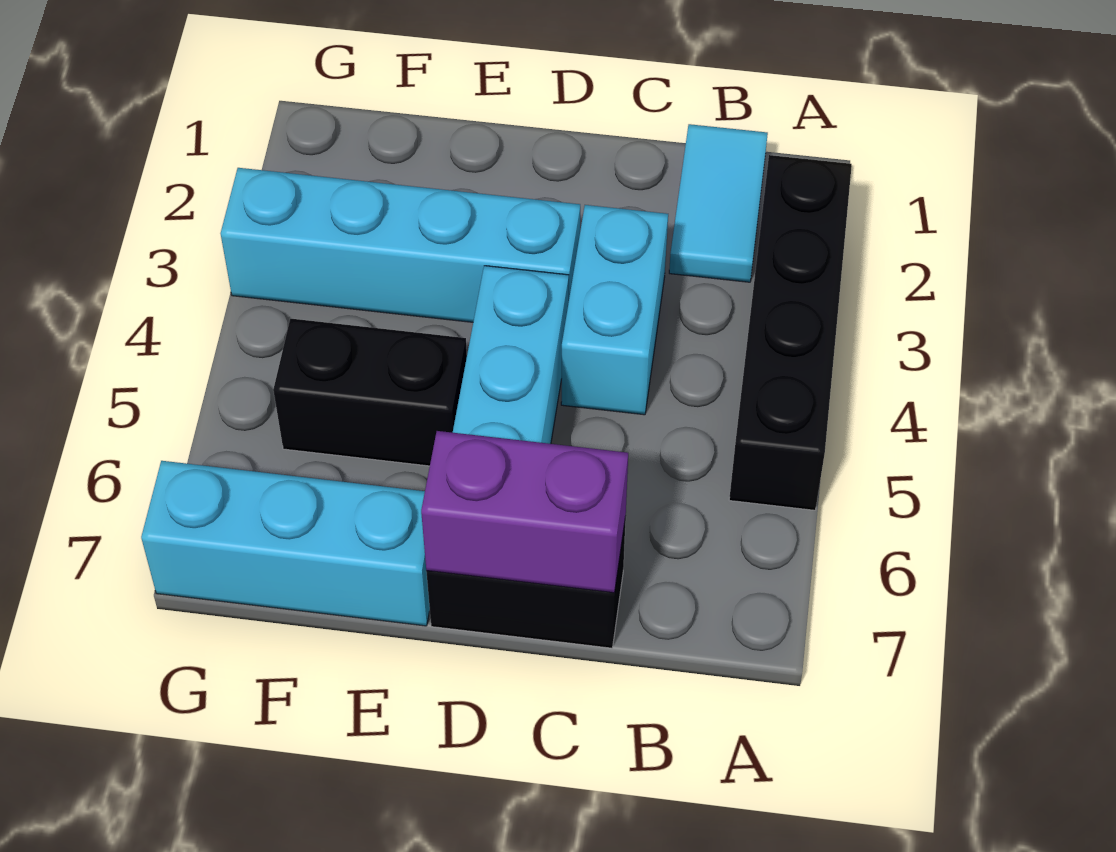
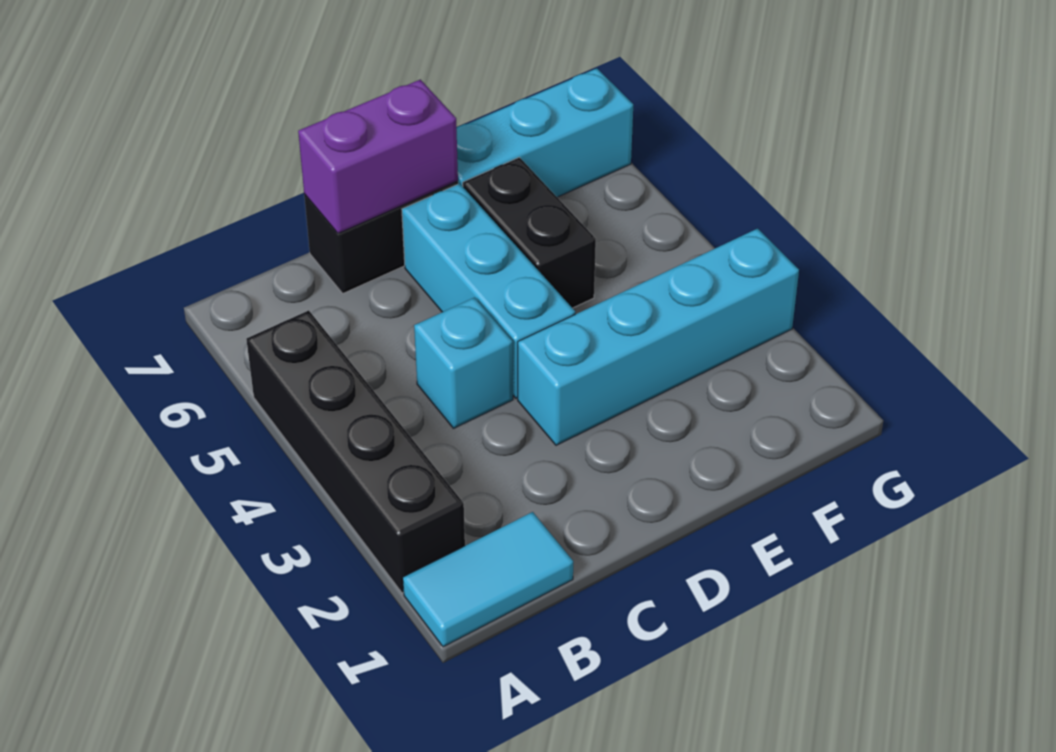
cyan tile B1:B2 level 1 -> cyan tile A1:B1 level 1
cyan brick C3:C4 level 1 -> cyan brick C4 level 1
black brick E5:F5 level 1 -> black brick E5:E6 level 1

